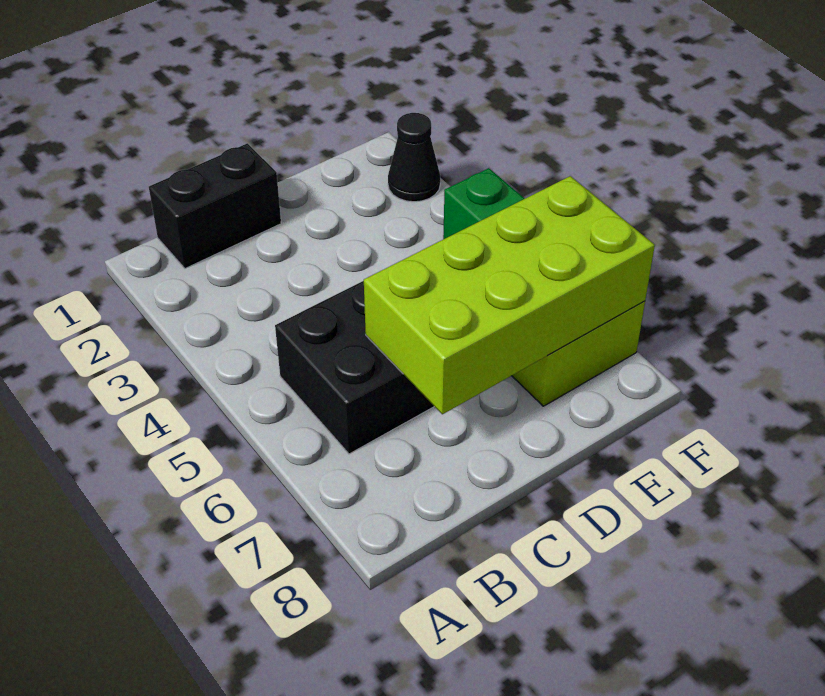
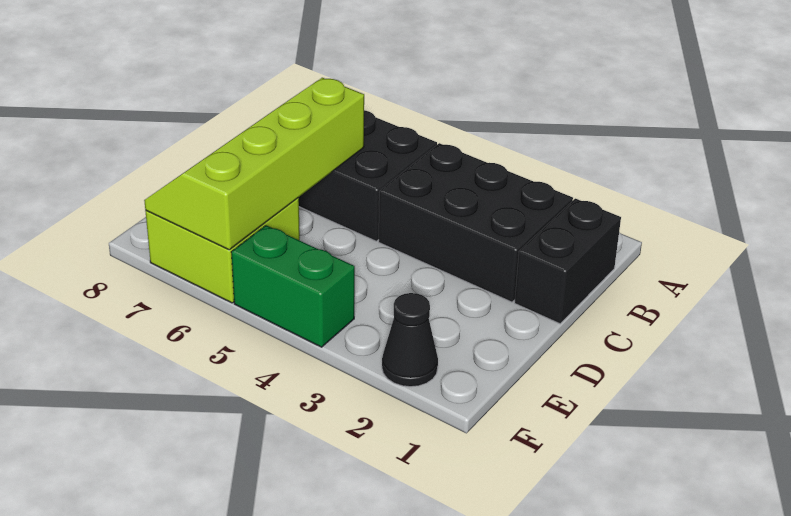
none -> black brick B2:C4 level 1
lime brick C6:F7 level 2 -> lime slope C6:F7 level 2 top 6

